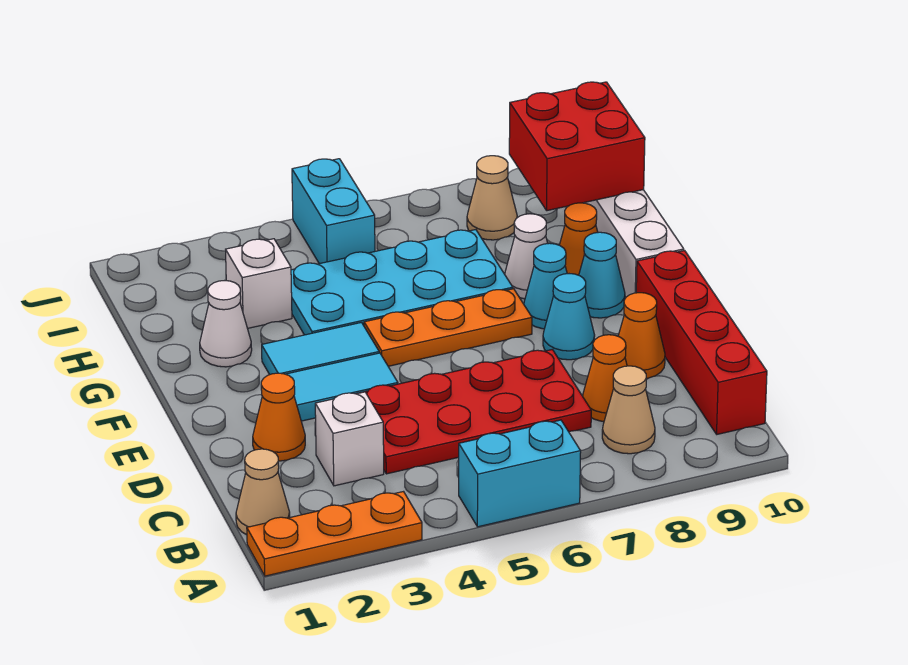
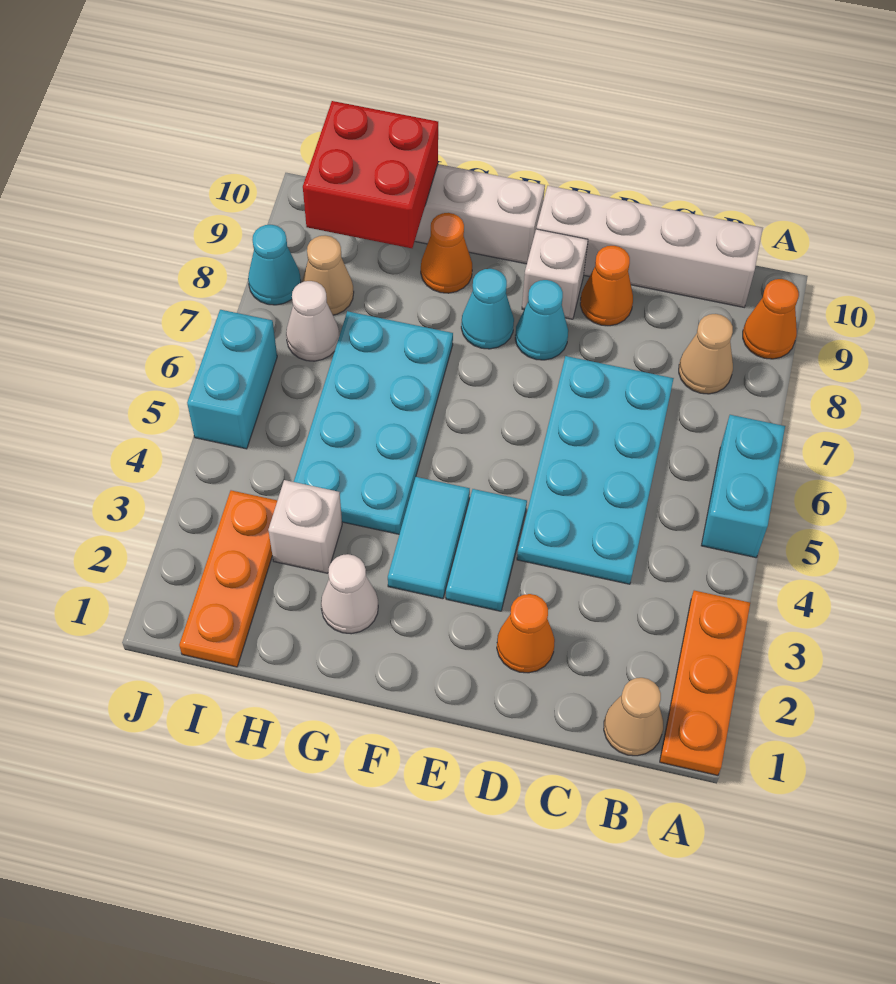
red brick B10:E10 level 1 -> white brick B10:E10 level 1
white brick C3 level 1 -> white brick E9 level 1
red plate C4:D7 level 1 -> cyan plate C4:D7 level 1
orange cone C8 level 1 -> orange cone A9 level 1
orange plate F5:F7 level 1 -> orange plate I1:I3 level 1
cyan cone F9 level 1 -> cyan cone J8 level 1
white cone G8 level 1 -> white cone I7 level 1
cyan brick I5:J5 level 1 -> cyan brick J5:J6 level 1

